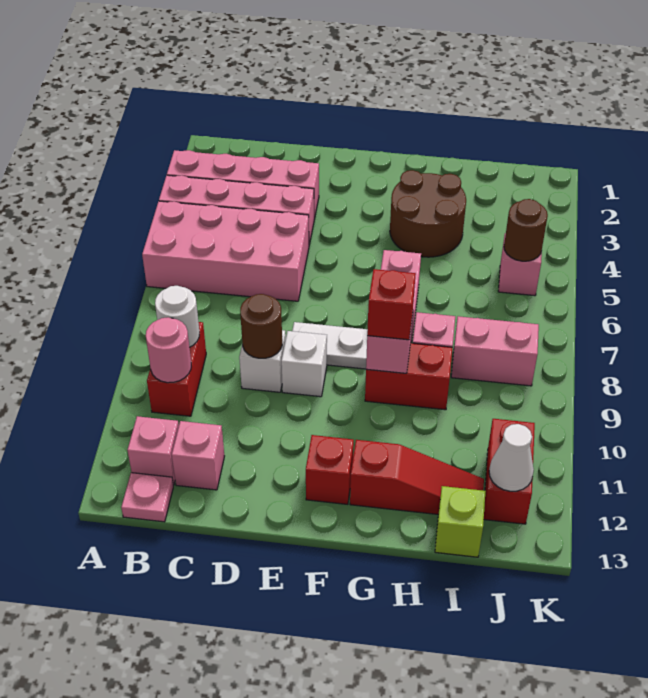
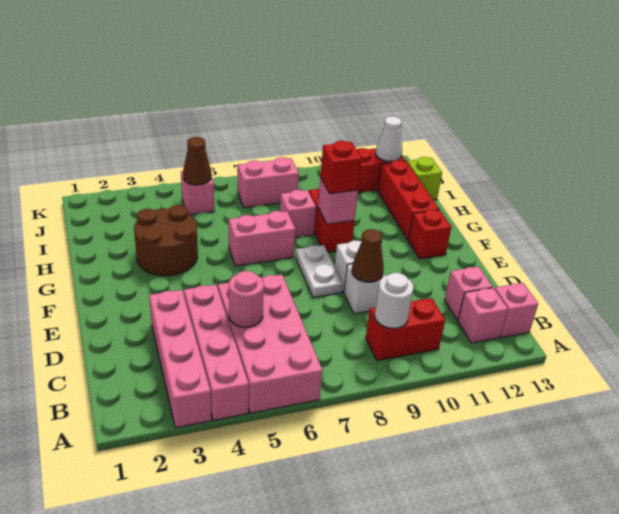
pink round brick B10 level 2 -> pink round brick C5 level 2
pink plate B13 level 1 -> pink brick B13 level 1
brown round brick D9 level 2 -> brown cone D9 level 2
red slope G12:I12 level 1 top G -> red brick G12:I12 level 1
pink brick I8:J8 level 1 -> pink brick J7:J8 level 1
brown round brick J5 level 2 -> brown cone J5 level 2

